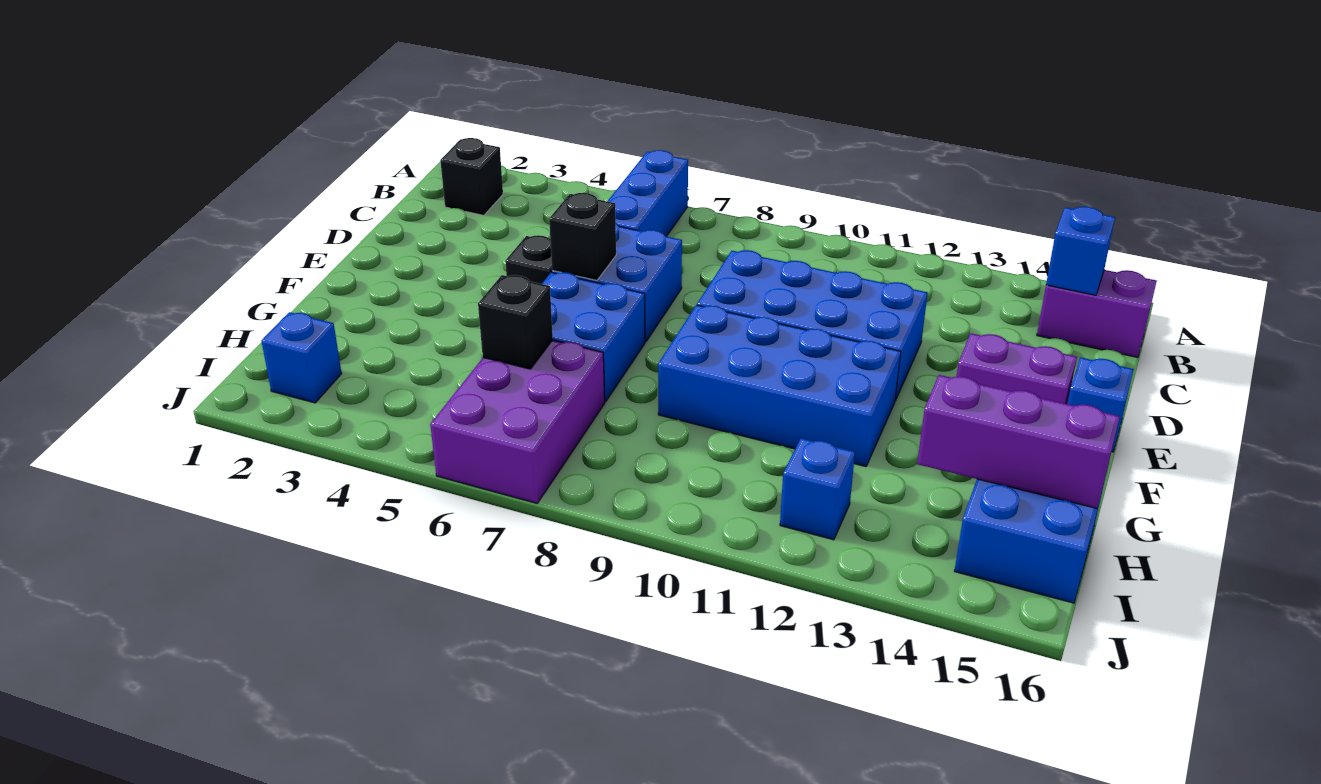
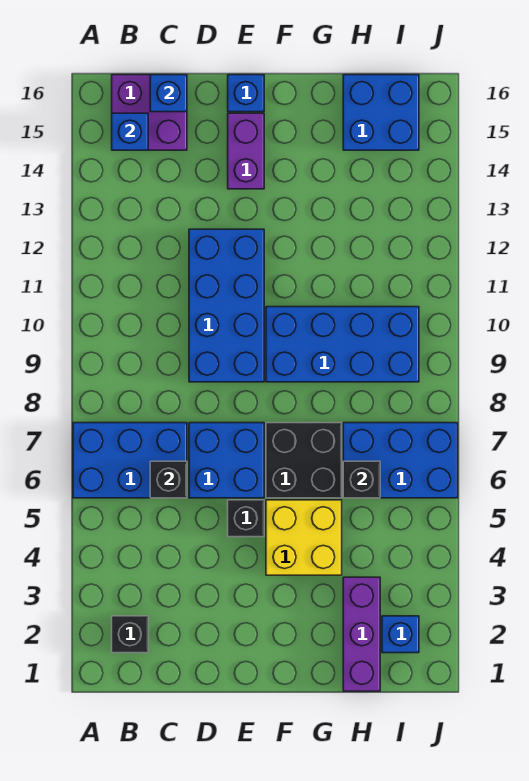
blue brick A6:C6 level 1 -> blue brick A6:C7 level 1
purple brick B15:B16 level 1 -> purple brick B15:C16 level 1
black brick E6 level 2 -> black brick C6 level 2
none -> yellow brick F4:G5 level 1
blue brick F6:G7 level 1 -> black brick F6:G7 level 1
blue brick F9:G12 level 1 -> blue brick F9:I10 level 1
purple brick H6:J7 level 1 -> blue brick H6:J7 level 1
purple brick H14:H16 level 2 -> purple brick H1:H3 level 1
blue brick I12 level 1 -> blue brick C16 level 2

